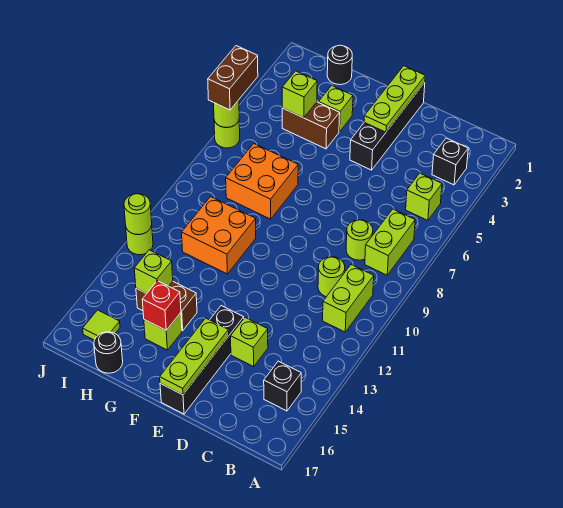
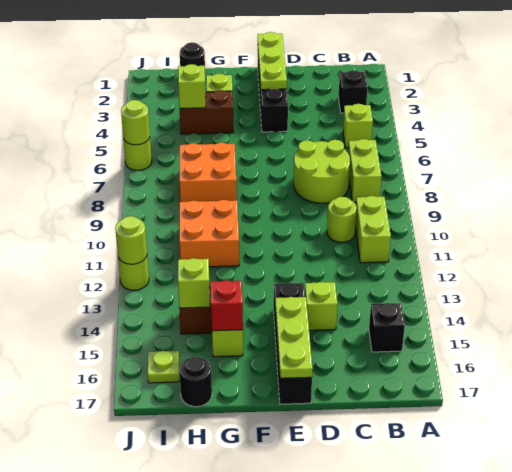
lime round brick C8 level 1 -> lime round brick C7:D8 level 1
lime tile I16 level 1 -> lime plate I16 level 1
brown brick J5:J6 level 3 -> none

